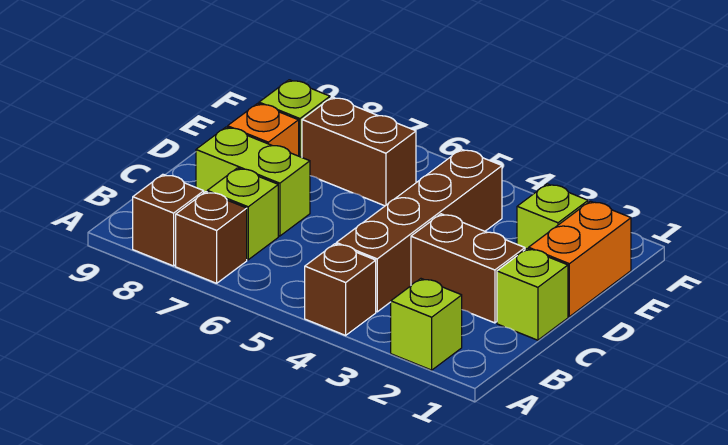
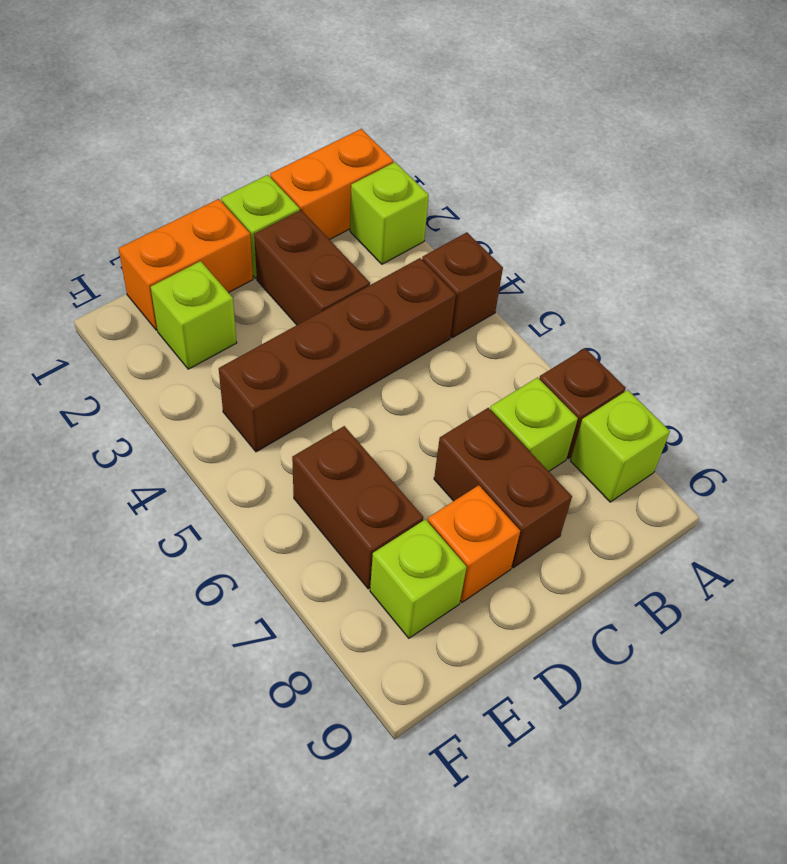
none -> orange brick A1:B1 level 1
brown brick A8 level 1 -> lime brick A8 level 1
lime brick C7:C8 level 1 -> brown brick C7:C8 level 1

